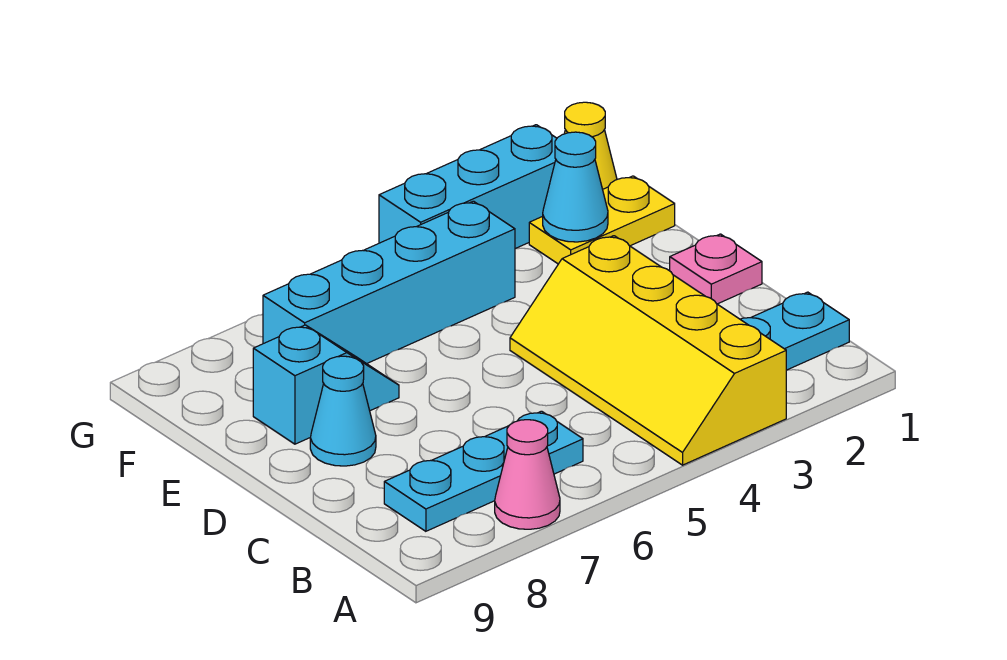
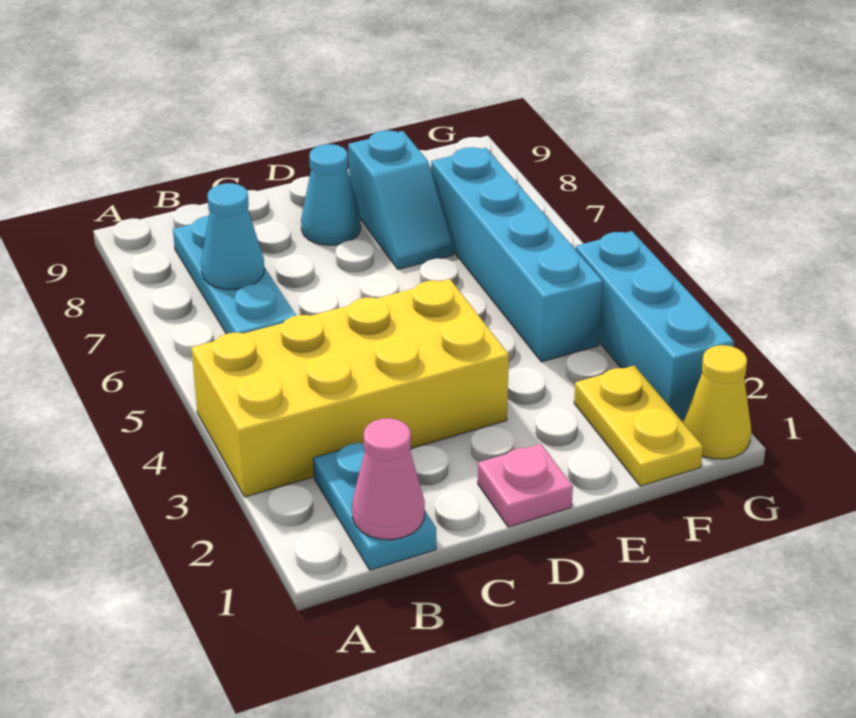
yellow slope A3:D4 level 1 top 3 -> yellow brick A3:D4 level 1
pink cone A7 level 1 -> pink cone B1 level 2
cyan cone F2 level 2 -> cyan cone B7 level 2

